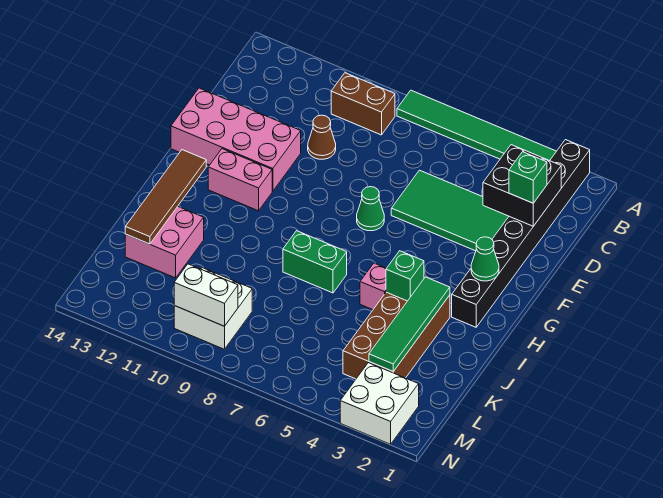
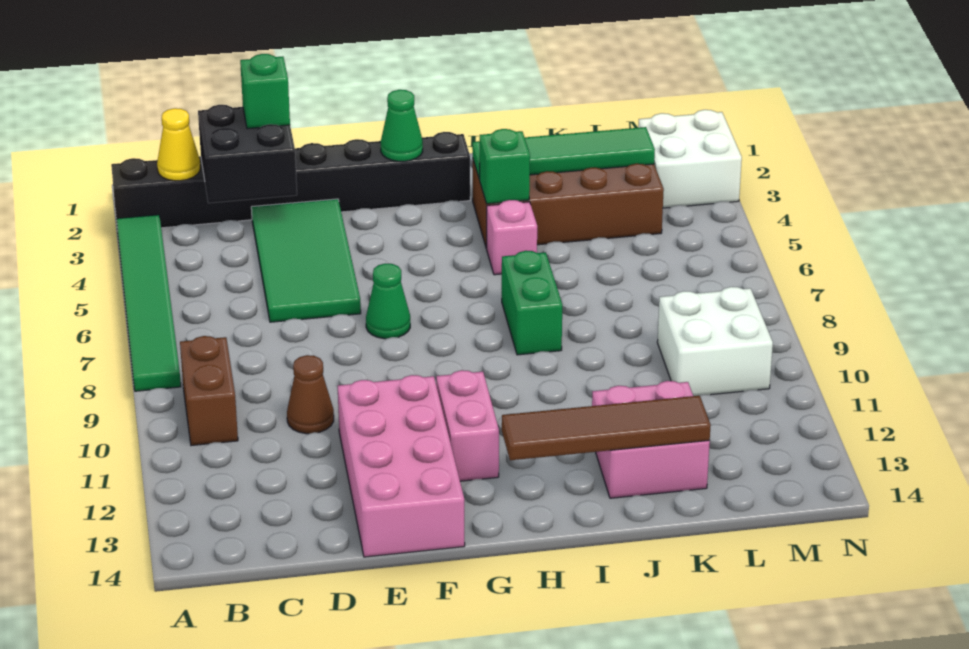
none -> yellow cone B2 level 2
white brick M9:M10 level 2 -> none

